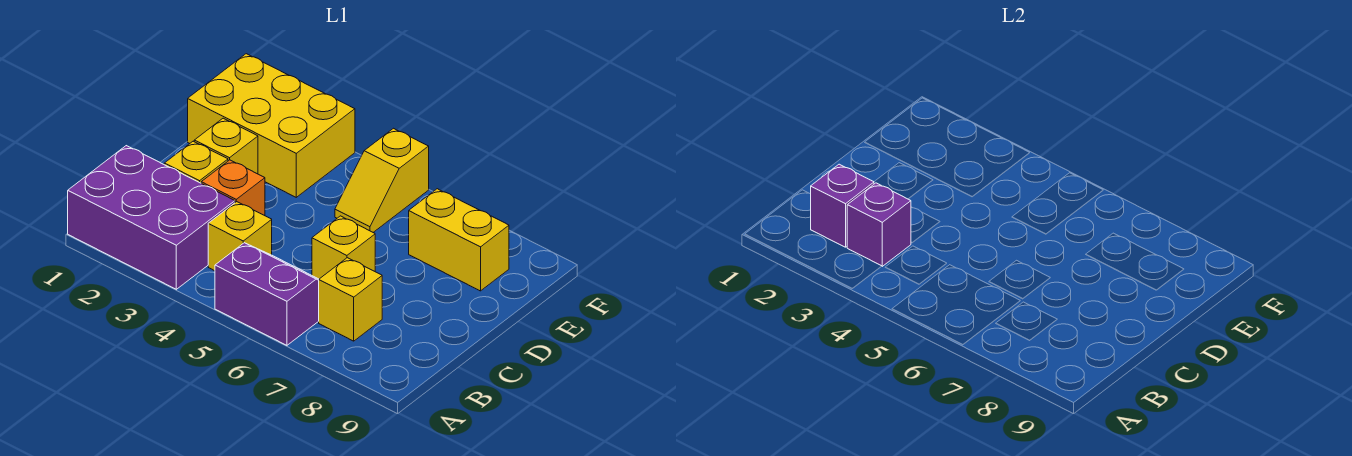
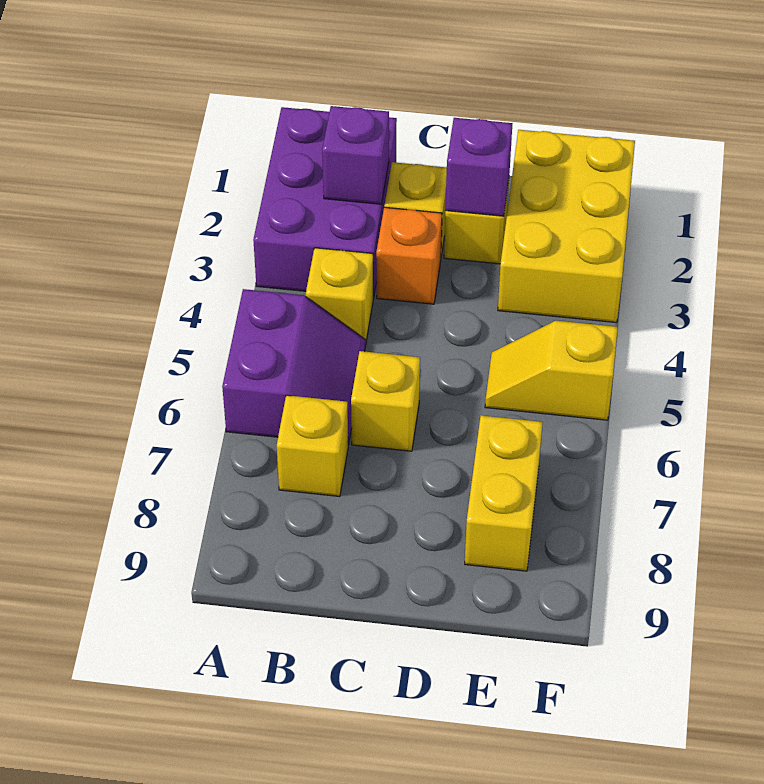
purple brick B3 level 2 -> purple brick D2 level 2

